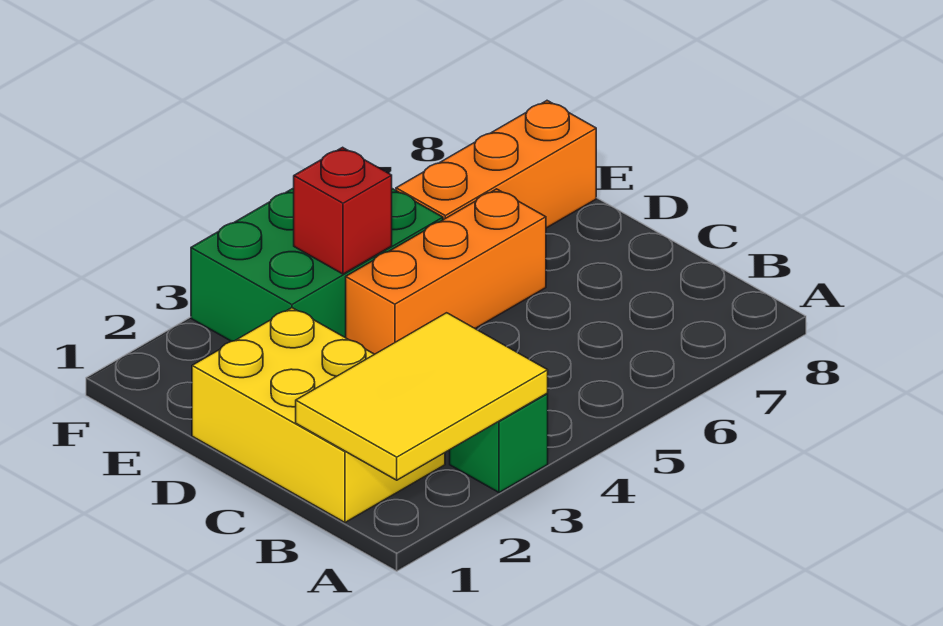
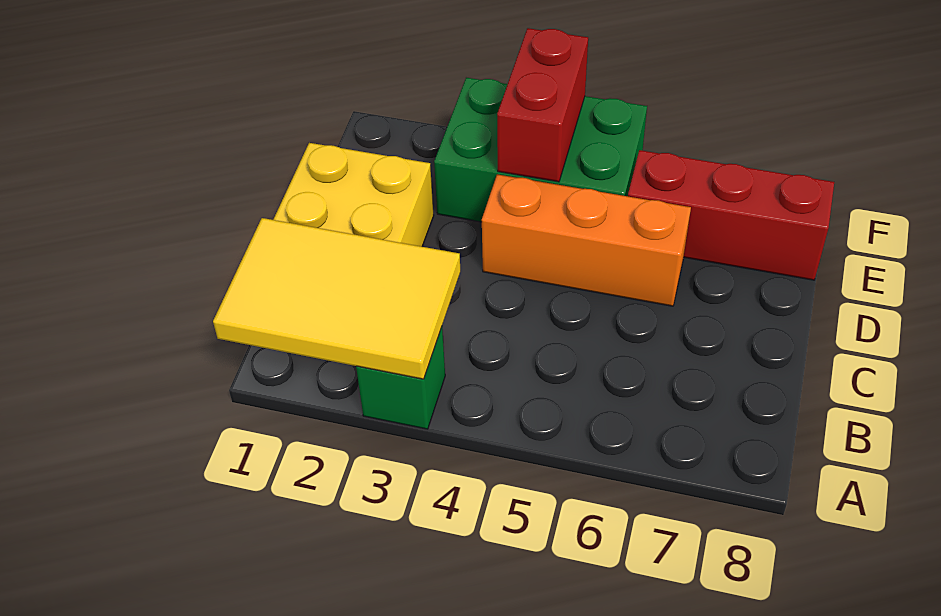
red brick E4 level 2 -> red brick E4:F4 level 2
orange brick E6:E8 level 1 -> red brick E6:E8 level 1

